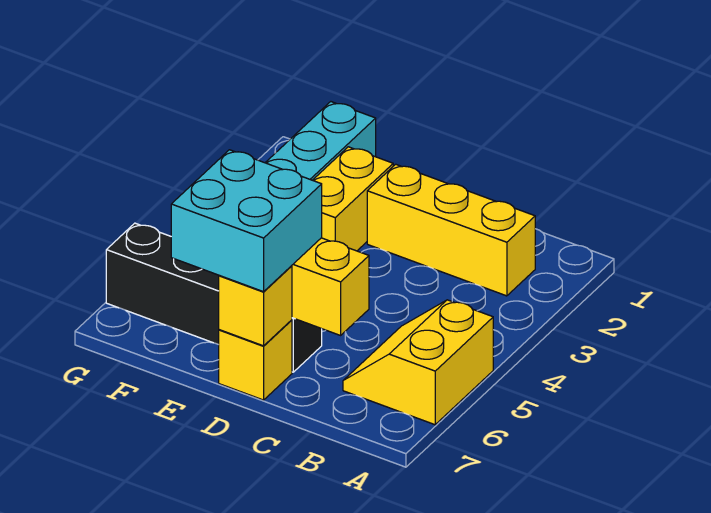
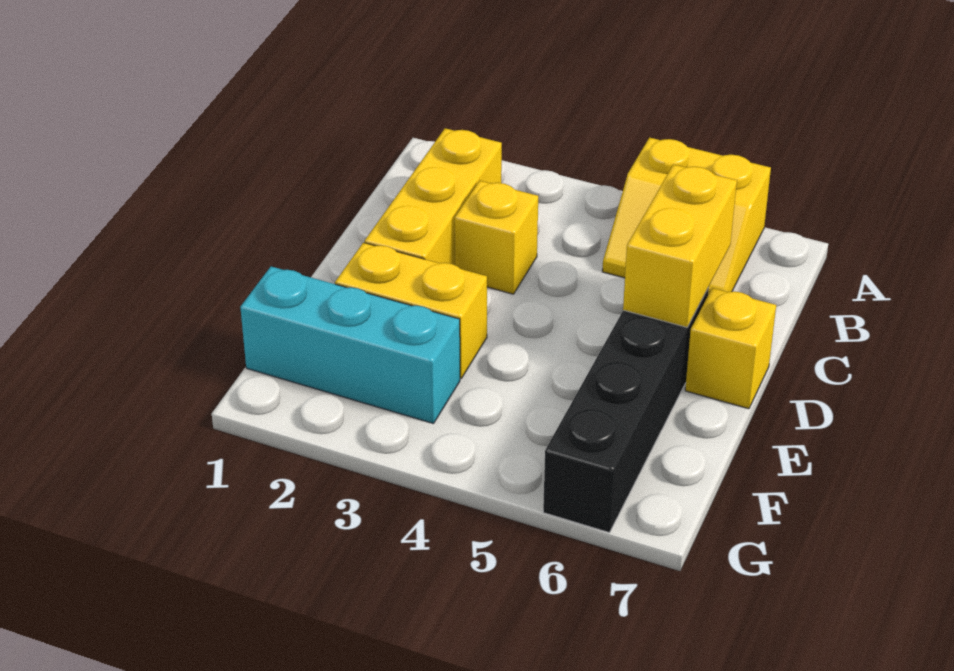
cyan brick D6:E7 level 3 -> none
yellow brick D7 level 2 -> yellow brick C3 level 1

